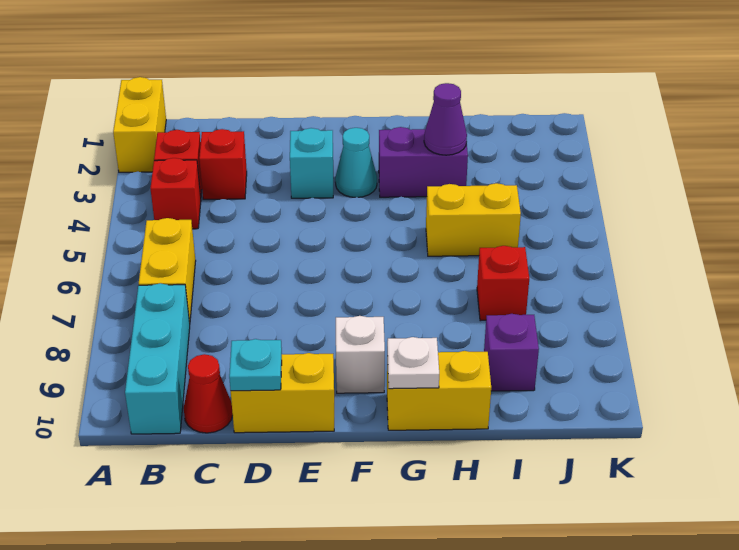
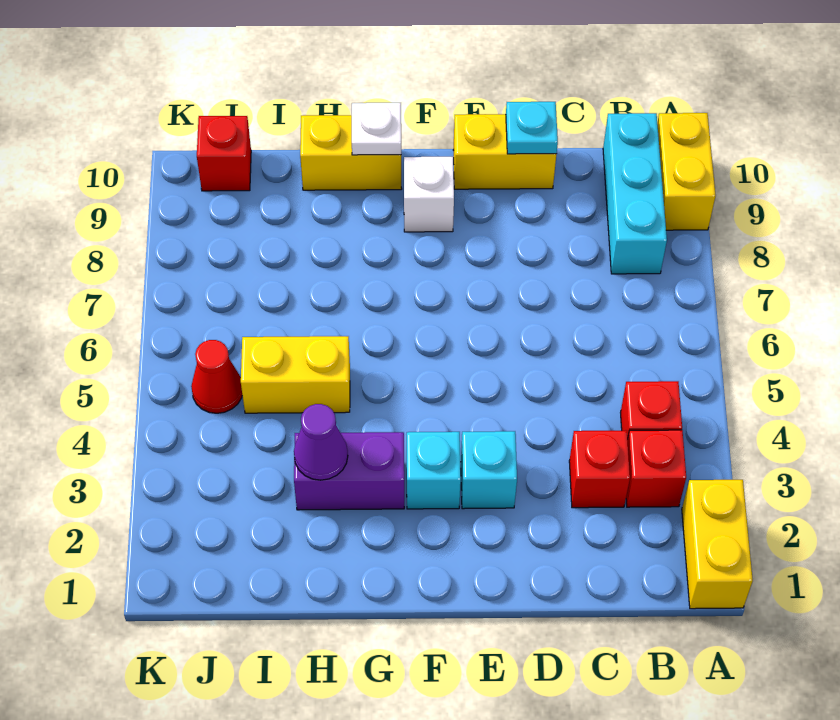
yellow brick B6:B7 level 1 -> yellow brick A9:A10 level 1
red cone C10 level 1 -> red cone J5 level 1
cyan cone F3 level 1 -> cyan brick F3 level 1
red brick I7 level 1 -> red brick J10 level 1
purple brick I9 level 1 -> none

